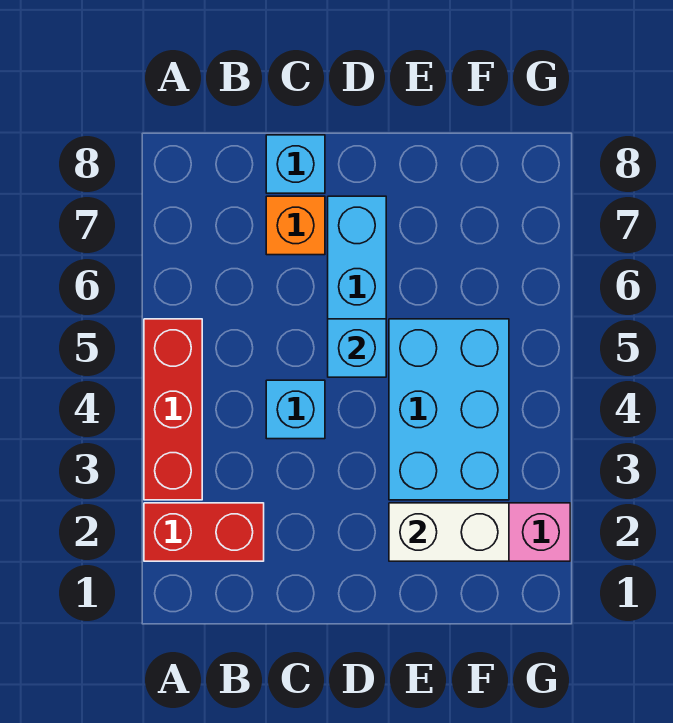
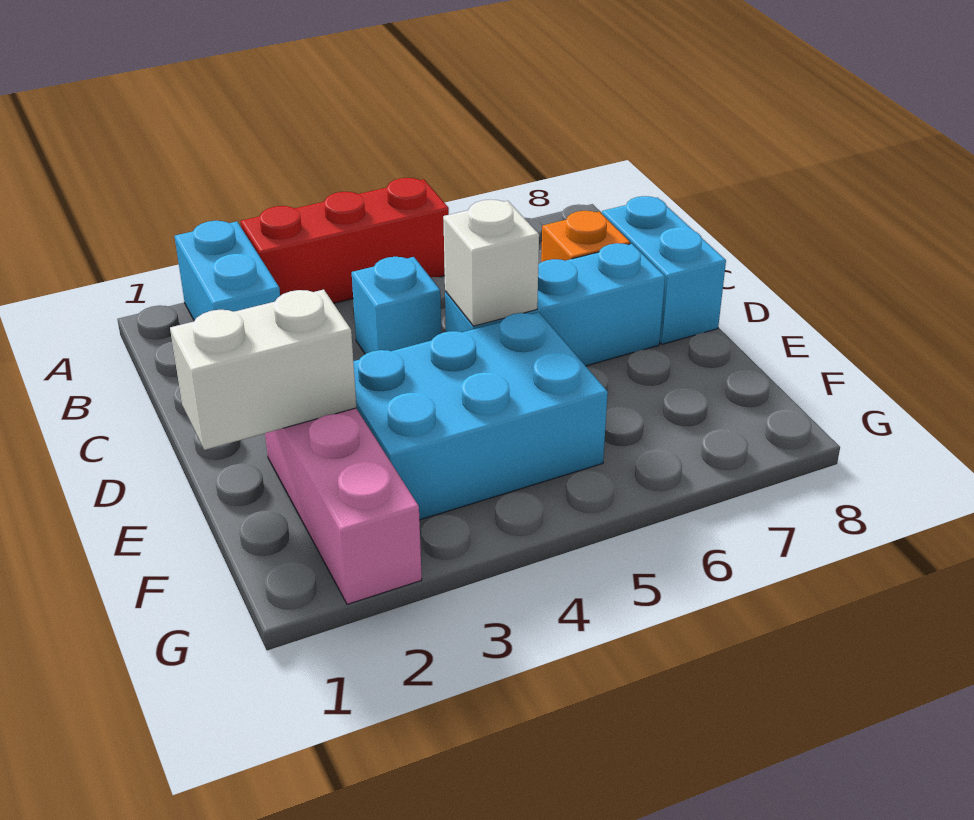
red brick A2:B2 level 1 -> cyan brick A2:B2 level 1
cyan brick C8 level 1 -> cyan brick C8:D8 level 1
cyan brick D5 level 2 -> white brick D5 level 2
white brick E2:F2 level 2 -> white brick E1:E2 level 2

